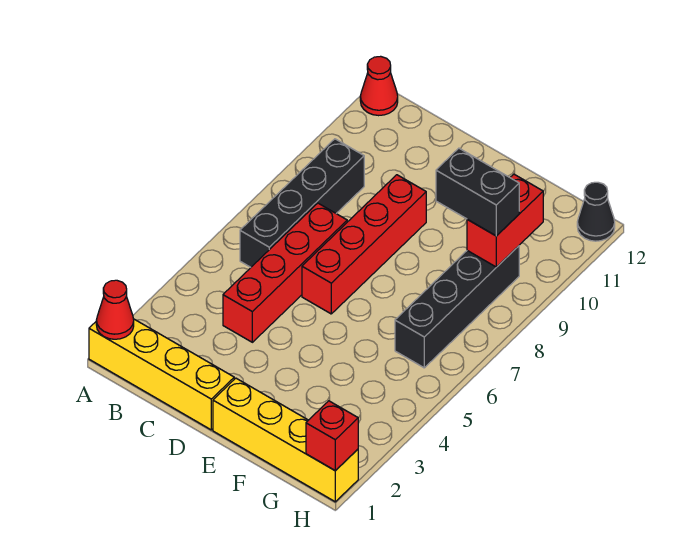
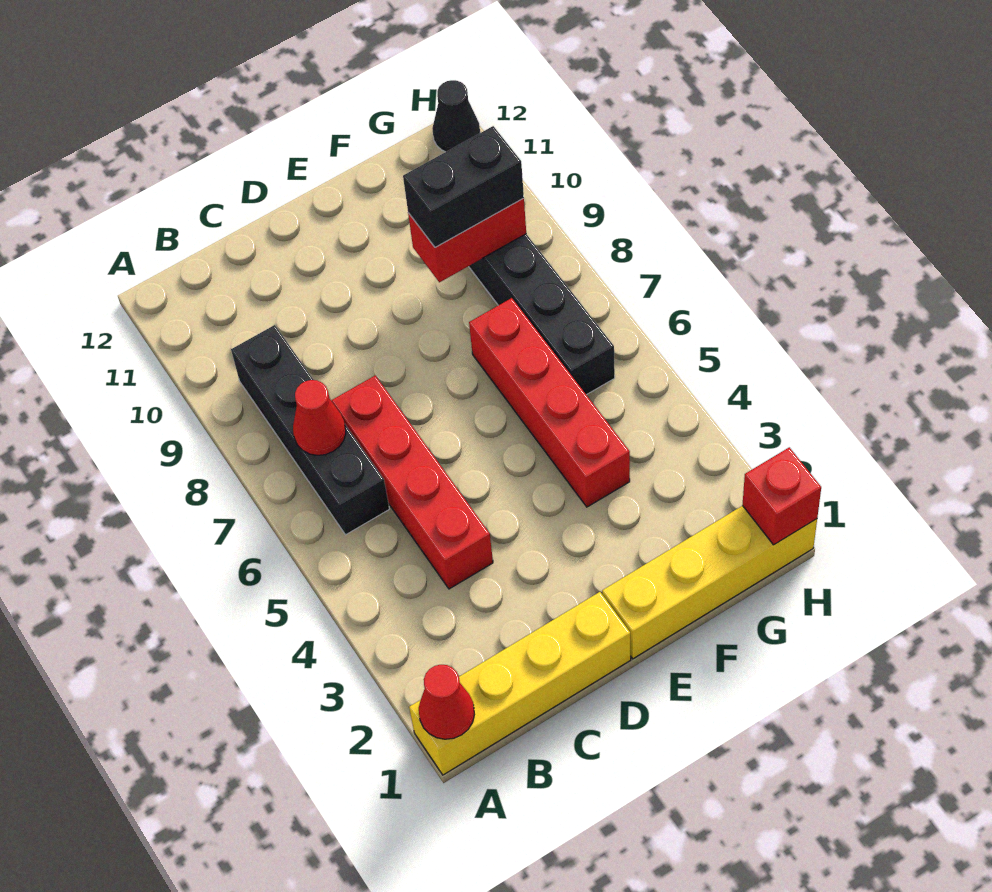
red cone A12 level 1 -> red cone B7 level 2
red brick D6:D9 level 1 -> red brick F4:F7 level 1
red brick G9:G10 level 2 -> red brick F9:G9 level 2

